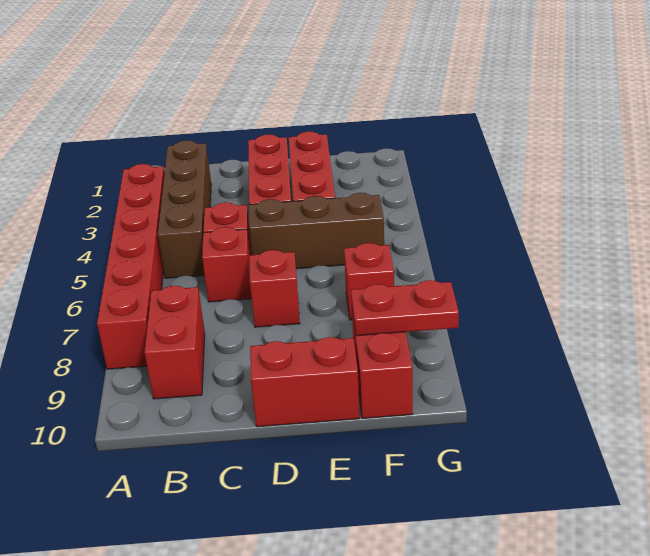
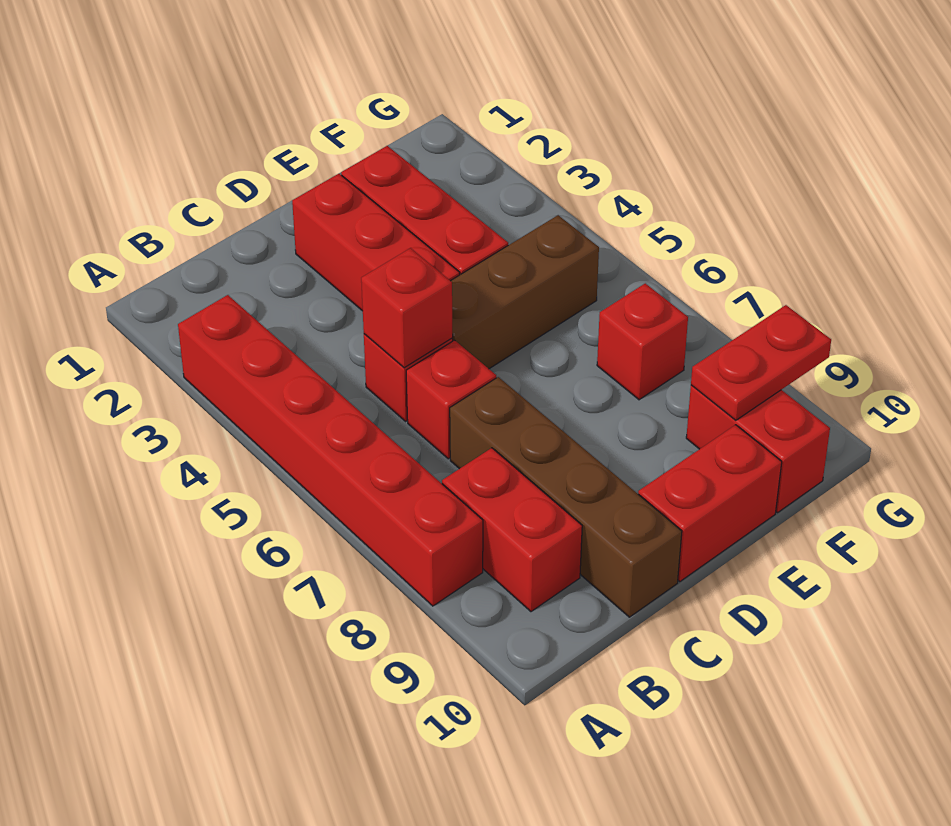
brown brick B2:B5 level 1 -> brown brick C7:C10 level 1
red brick D7 level 1 -> red brick C5 level 2

